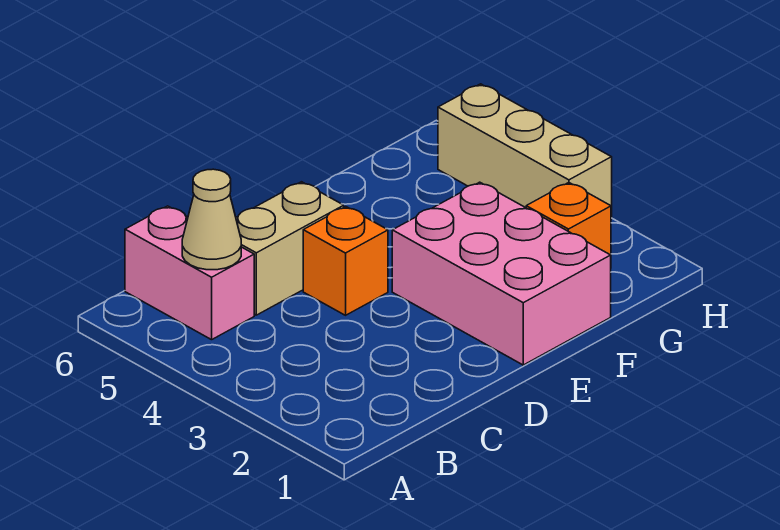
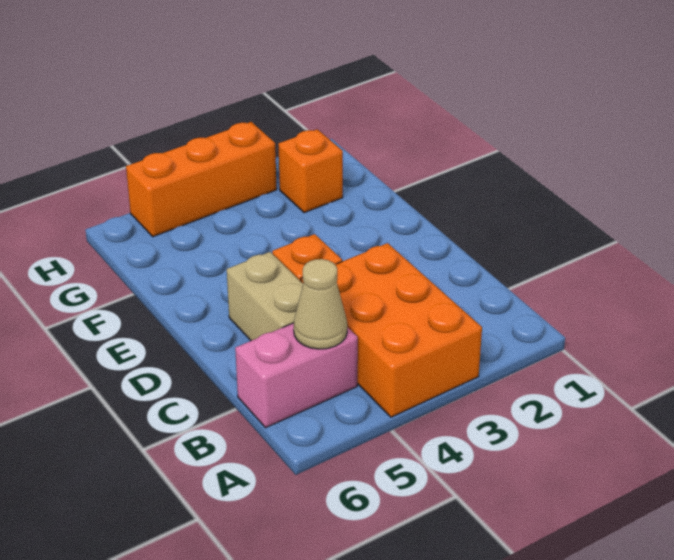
none -> orange brick A3:C4 level 1
pink brick E1:F3 level 1 -> none
tan brick H3:H5 level 1 -> orange brick H3:H5 level 1

